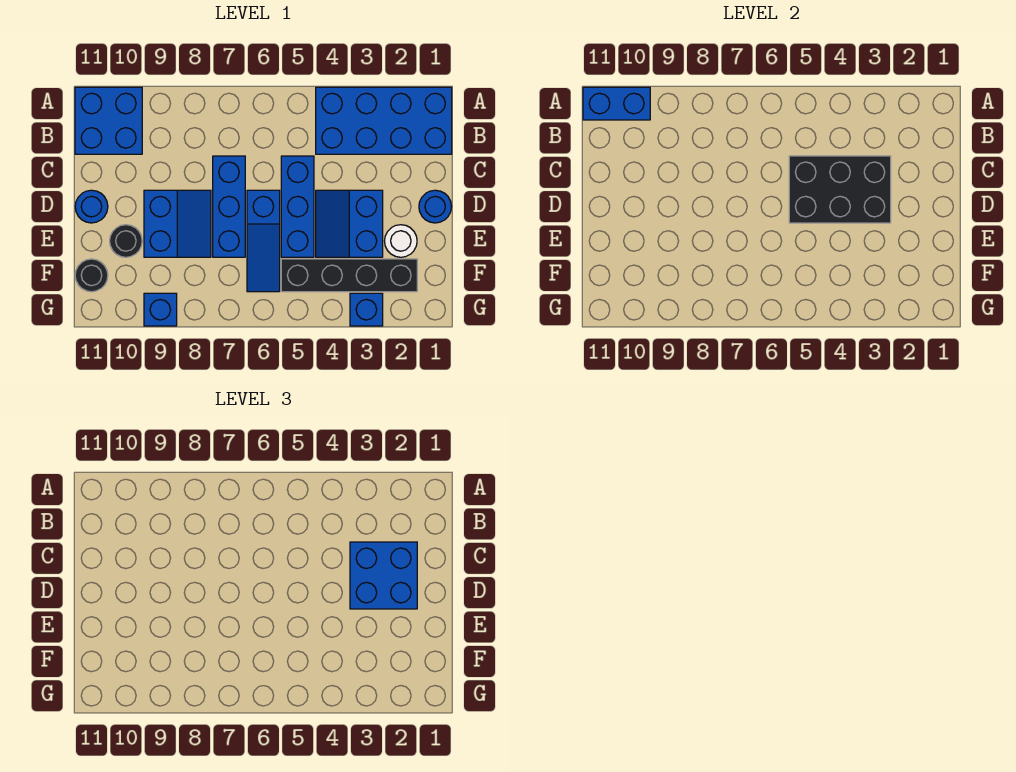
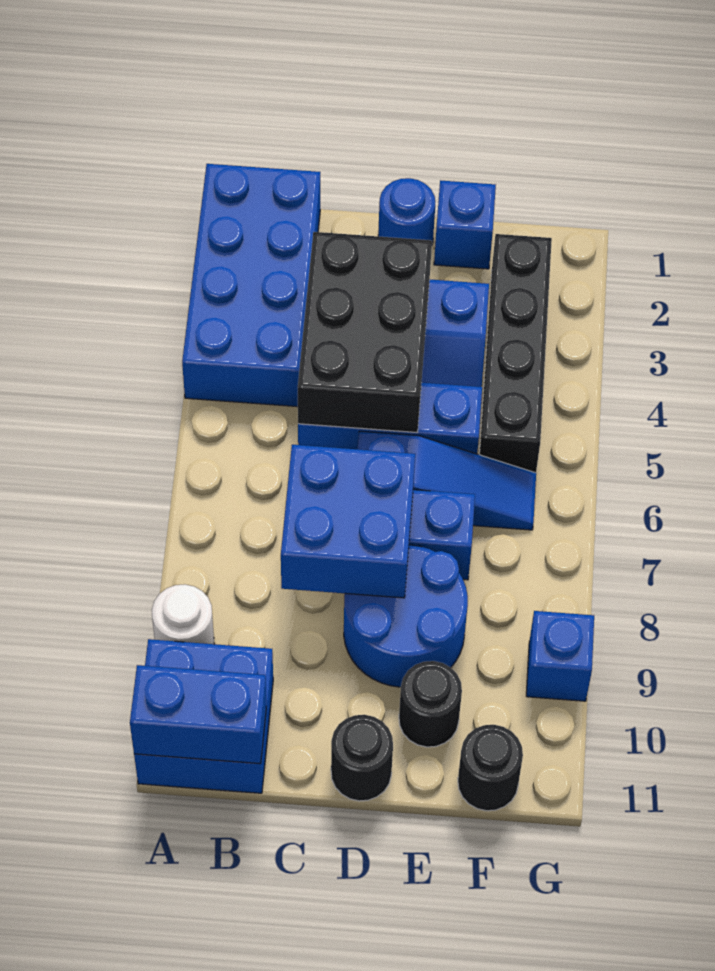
blue brick A10:A11 level 2 -> blue brick A11:B11 level 2
blue brick C2:D3 level 3 -> blue brick C7:D8 level 2
blue slope D8:E9 level 1 top 9 -> blue round brick D8:E9 level 1
blue round brick D11 level 1 -> black round brick D11 level 1
white round brick E2 level 1 -> white round brick A9 level 1
blue brick G3 level 1 -> blue brick E1 level 1

